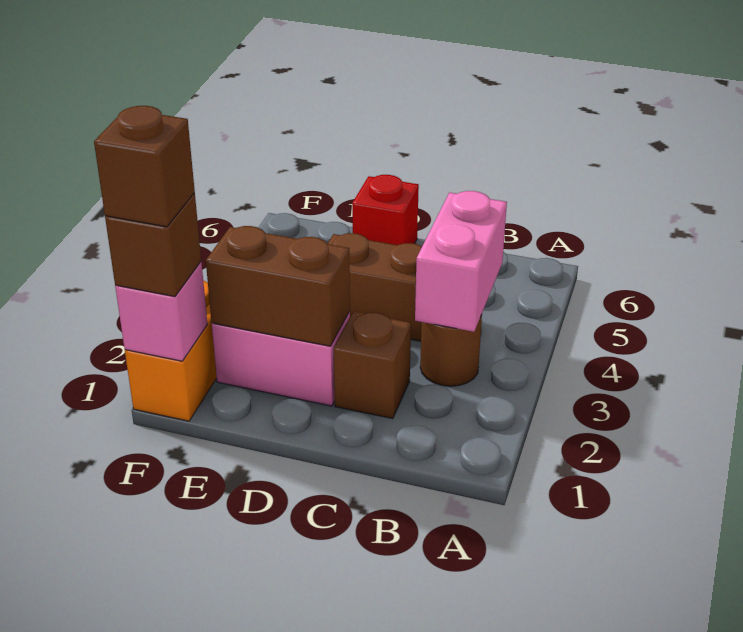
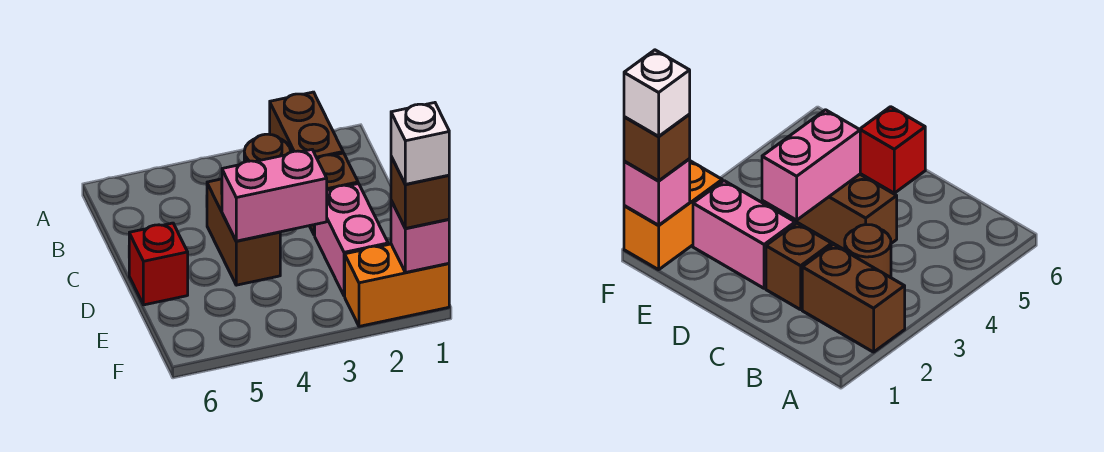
pink brick B3:B4 level 2 -> pink brick D3:D4 level 2
brown brick D2:E2 level 2 -> brown brick A2:B2 level 1
brown brick F1 level 4 -> white brick F1 level 4

